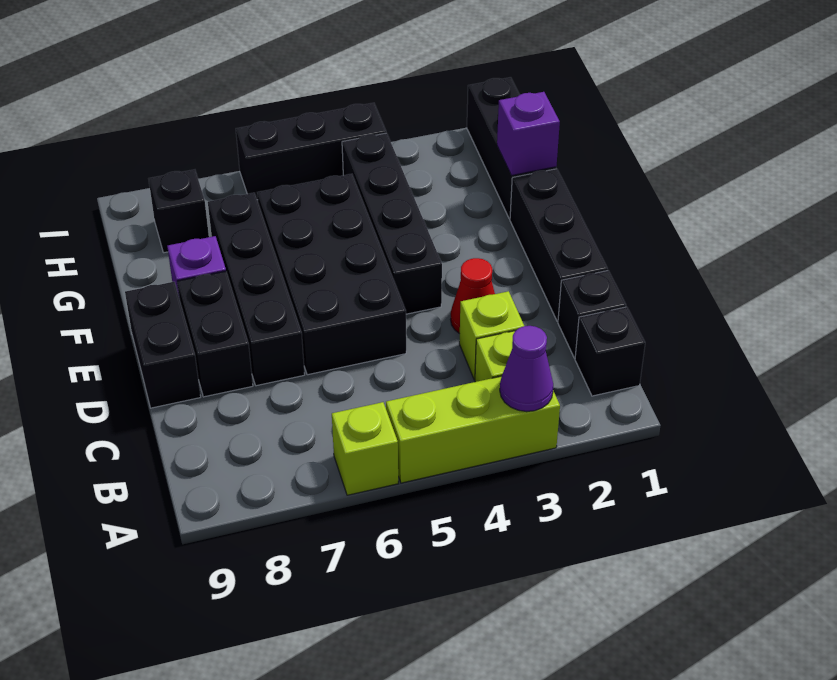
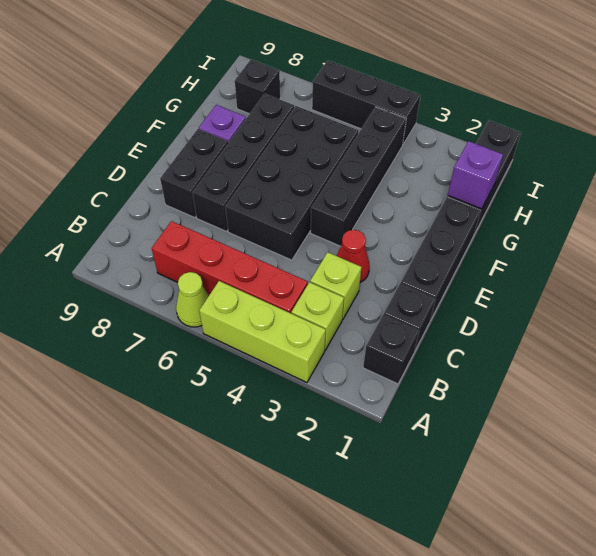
purple cone A3 level 2 -> none
lime brick A6 level 1 -> lime cone A6 level 1
none -> red brick B4:B7 level 1
black brick D9:E9 level 1 -> none

